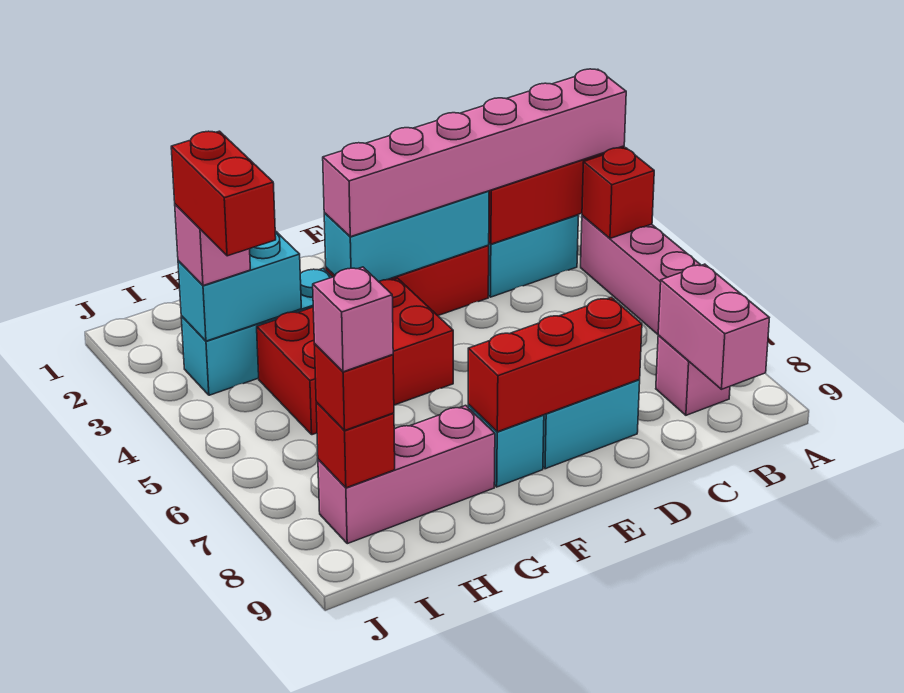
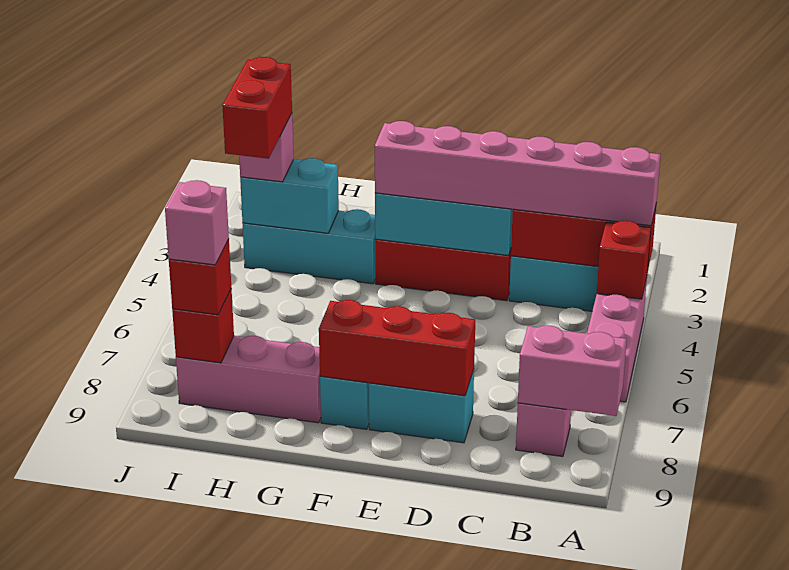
pink brick B8:B9 level 2 -> pink brick A8:B8 level 2
red brick F4:H5 level 1 -> none

